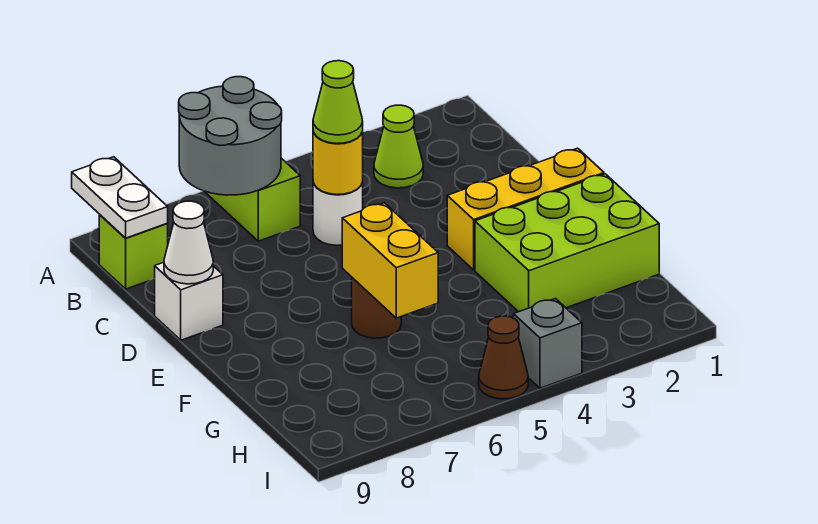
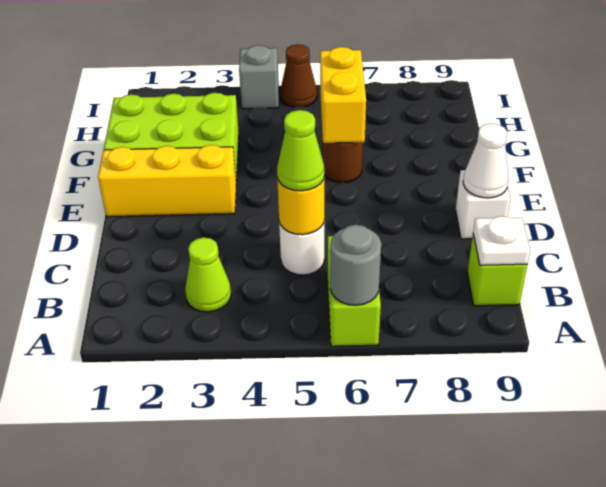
grey round brick A6:B7 level 2 -> grey round brick A6 level 2
white plate A9:B9 level 2 -> white plate B9 level 2

